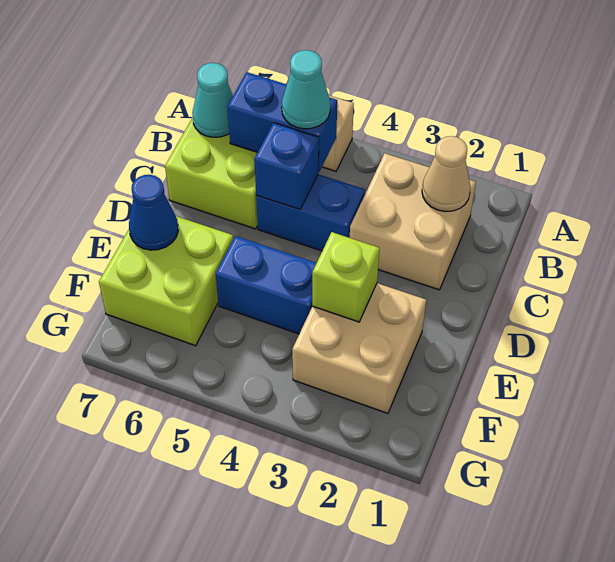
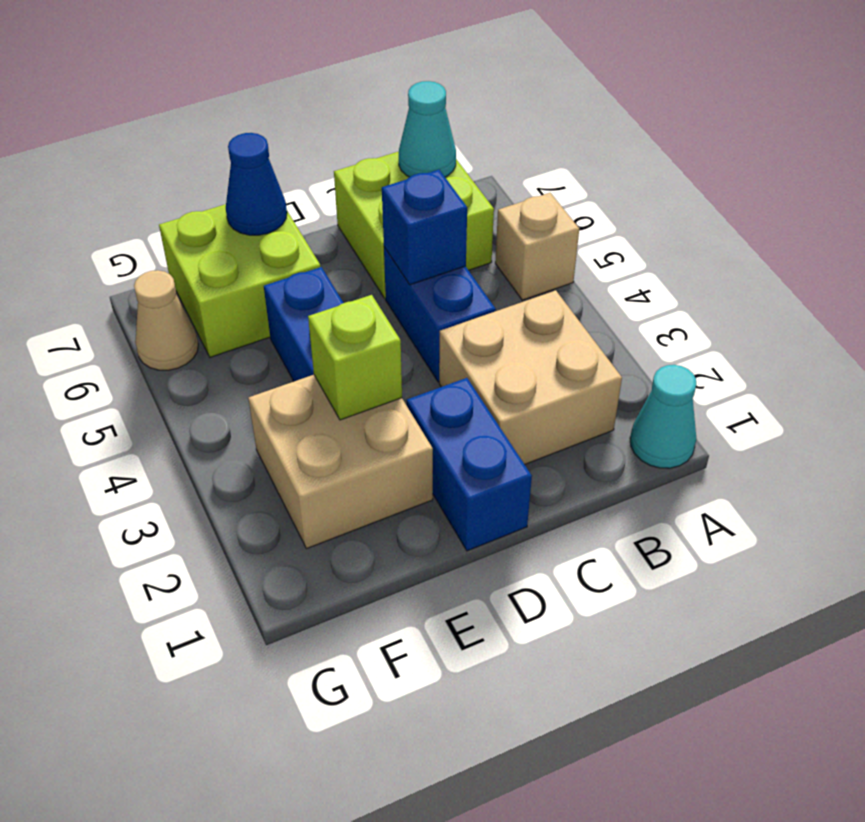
tan cone B2 level 2 -> tan cone G6 level 1
blue brick B5:B6 level 2 -> blue brick D1:D2 level 1
cyan cone B5 level 3 -> cyan cone A1 level 1

